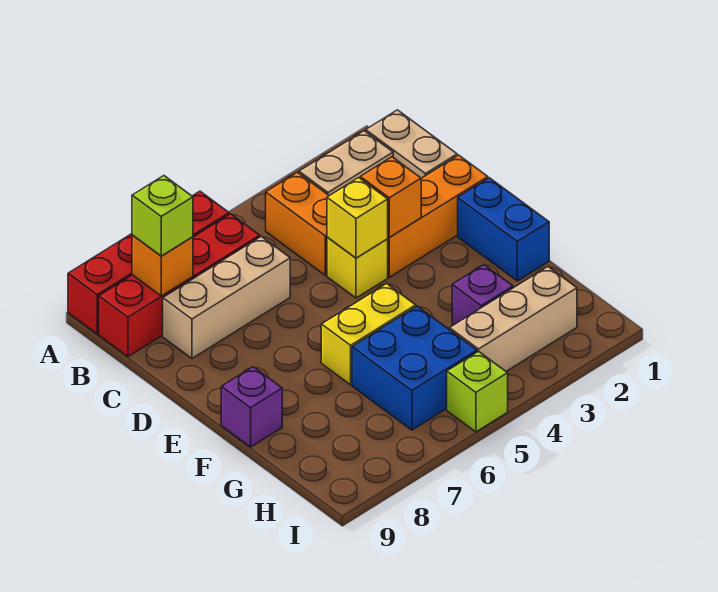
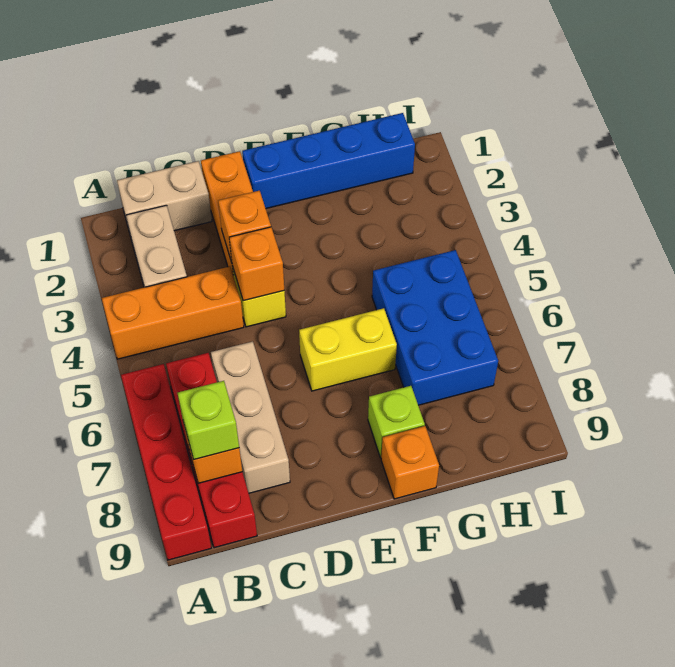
orange brick B4:C4 level 1 -> orange brick A4:C4 level 1
yellow brick D4 level 2 -> orange brick D4 level 2
blue brick E1:F1 level 1 -> blue brick E1:H1 level 1
yellow brick F5:F6 level 1 -> yellow brick E6:F6 level 1
purple brick F9 level 1 -> orange brick F9 level 1
purple brick G3 level 1 -> none
blue brick G5:H6 level 1 -> blue brick G5:H7 level 1
tan brick H2:H4 level 1 -> none
lime brick I5 level 1 -> lime brick F8 level 1

